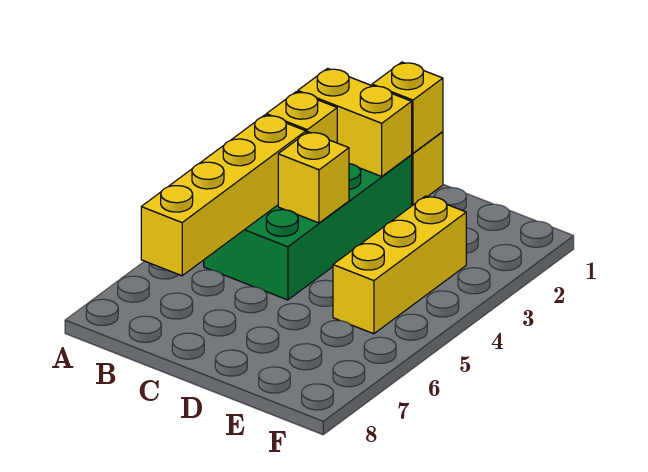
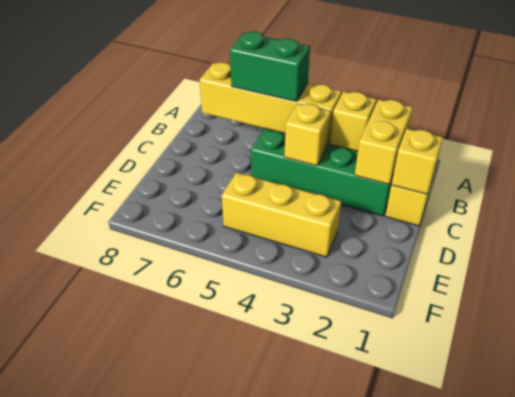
none -> green brick B5:B6 level 3

